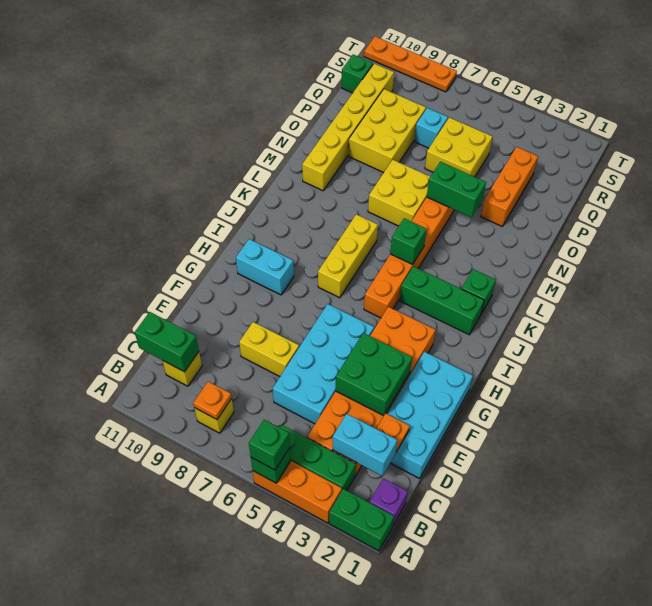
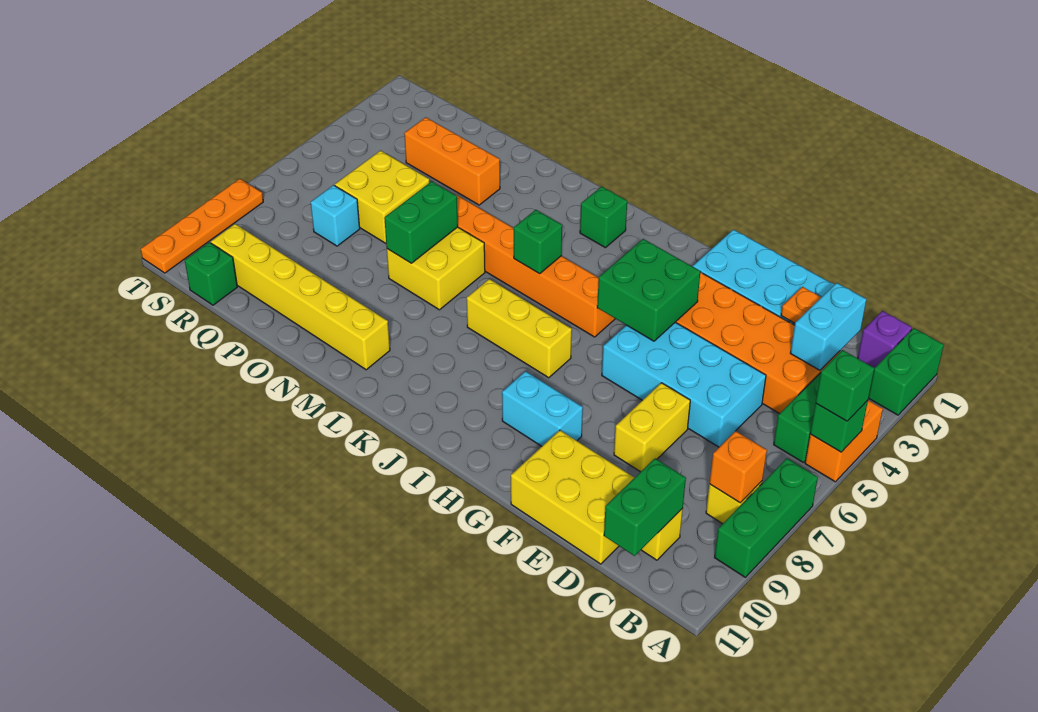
orange brick A3:A5 level 1 -> orange brick A4:A5 level 1
orange plate B8 level 2 -> orange brick B8 level 2
green brick E3:F4 level 2 -> green brick G4:H5 level 2
cyan brick H9:H10 level 1 -> cyan brick G9:H9 level 1
green brick J2:J4 level 1 -> green brick A7:A9 level 1
green brick N4:N5 level 2 -> green brick N6:N7 level 2
yellow brick O8:Q9 level 1 -> yellow brick D10:F11 level 1

